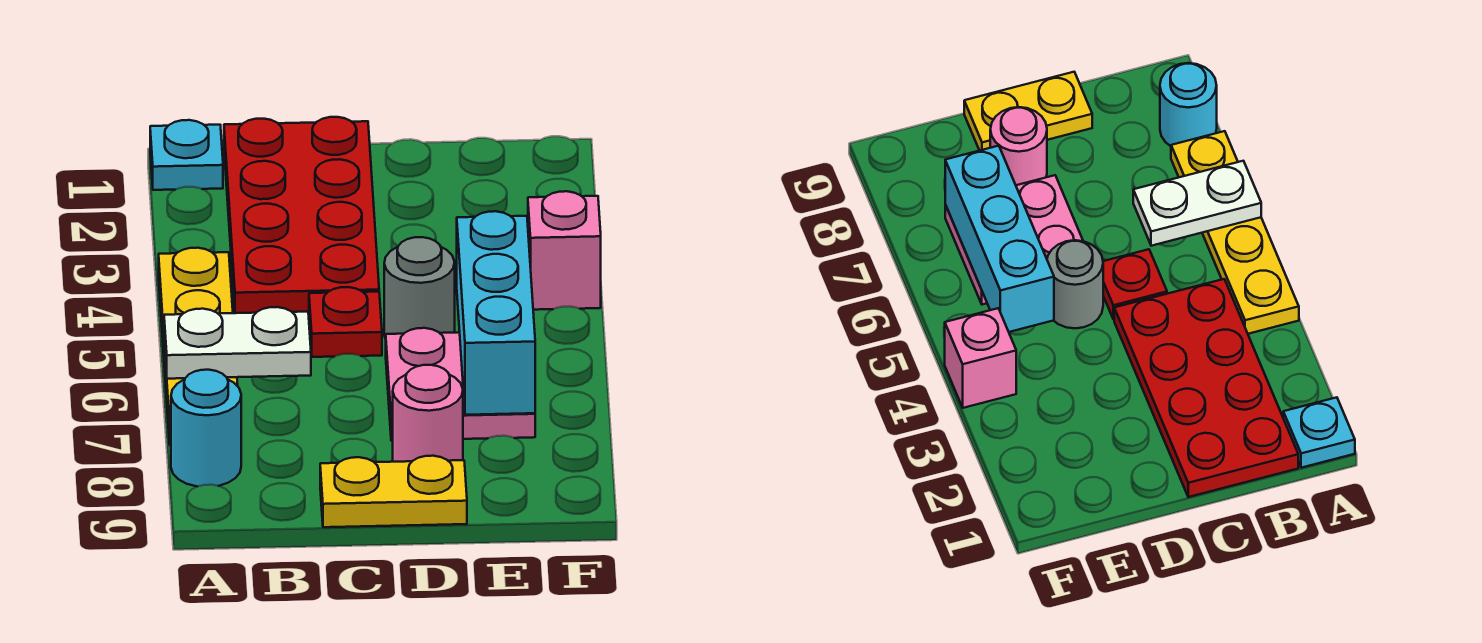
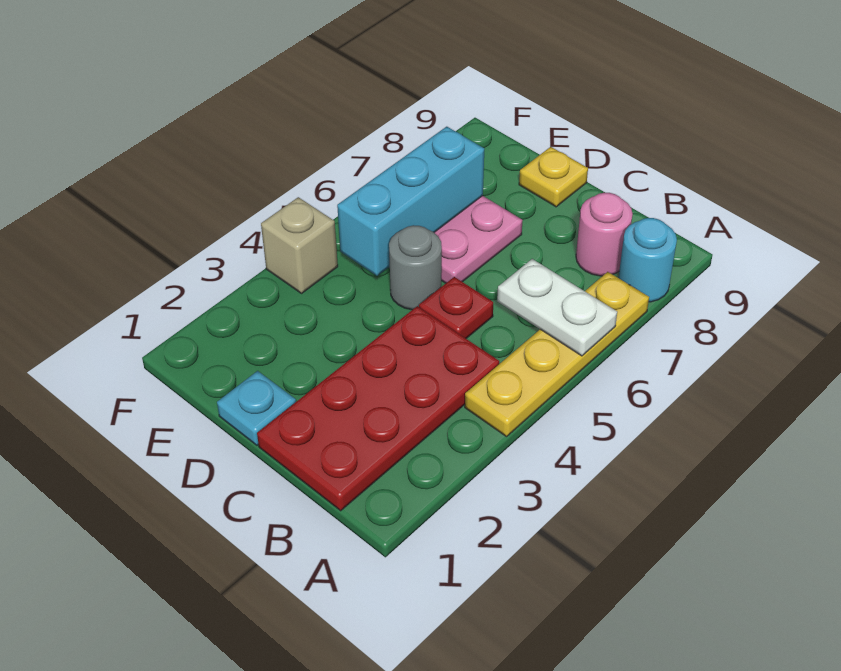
cyan plate A1 level 1 -> cyan plate D1 level 1
yellow plate C9:D9 level 1 -> yellow plate D9 level 1
pink round brick D8 level 1 -> pink round brick B8 level 1
pink brick F4 level 1 -> tan brick F4 level 1

